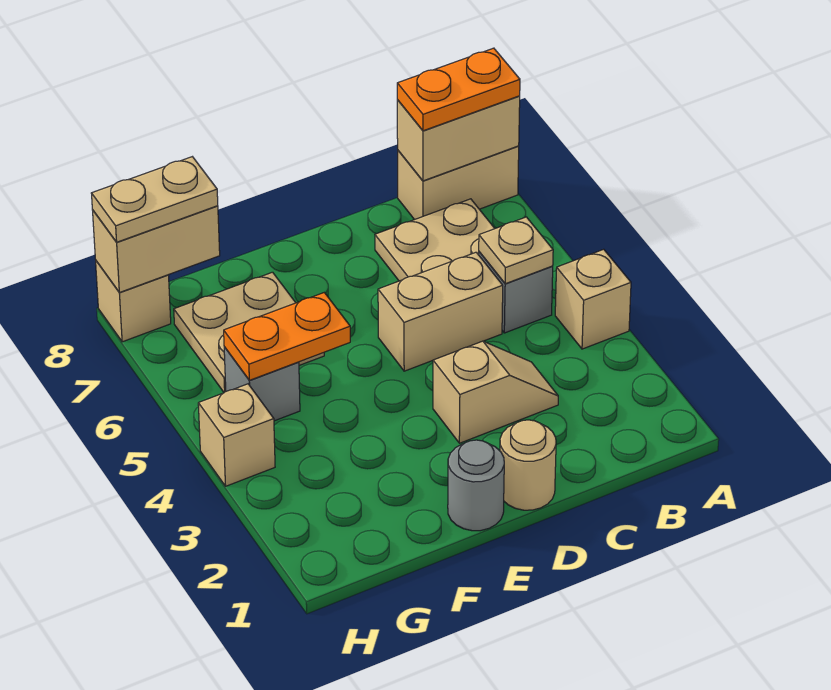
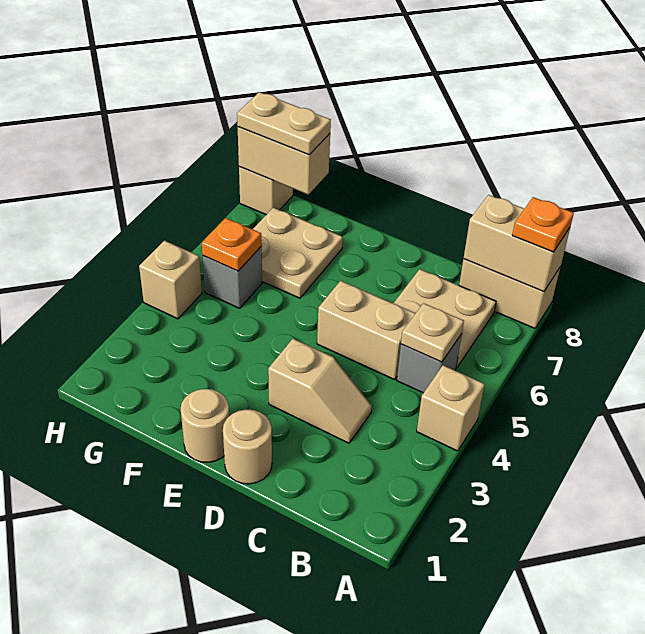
orange plate A8:B8 level 3 -> orange plate A8 level 3
grey round brick E1 level 1 -> tan round brick E1 level 1
orange plate F5:G5 level 2 -> orange plate G5 level 2

